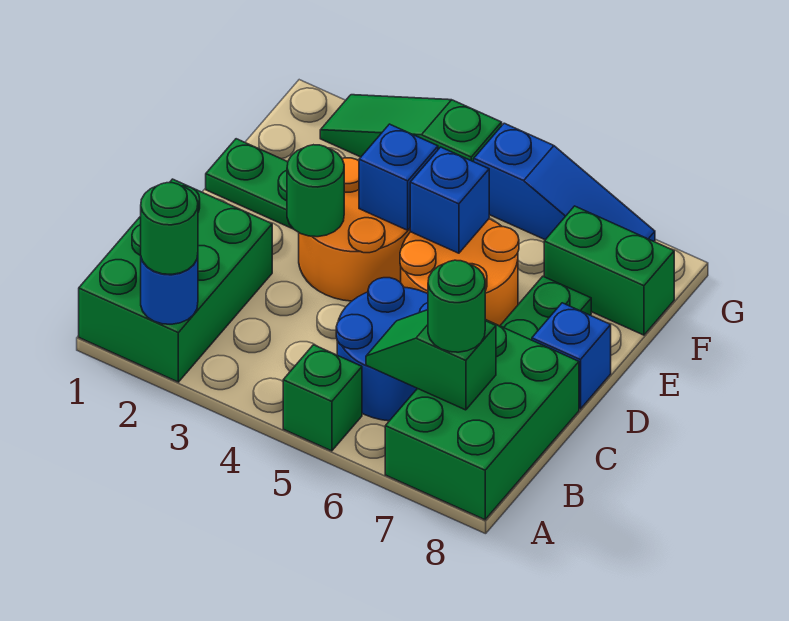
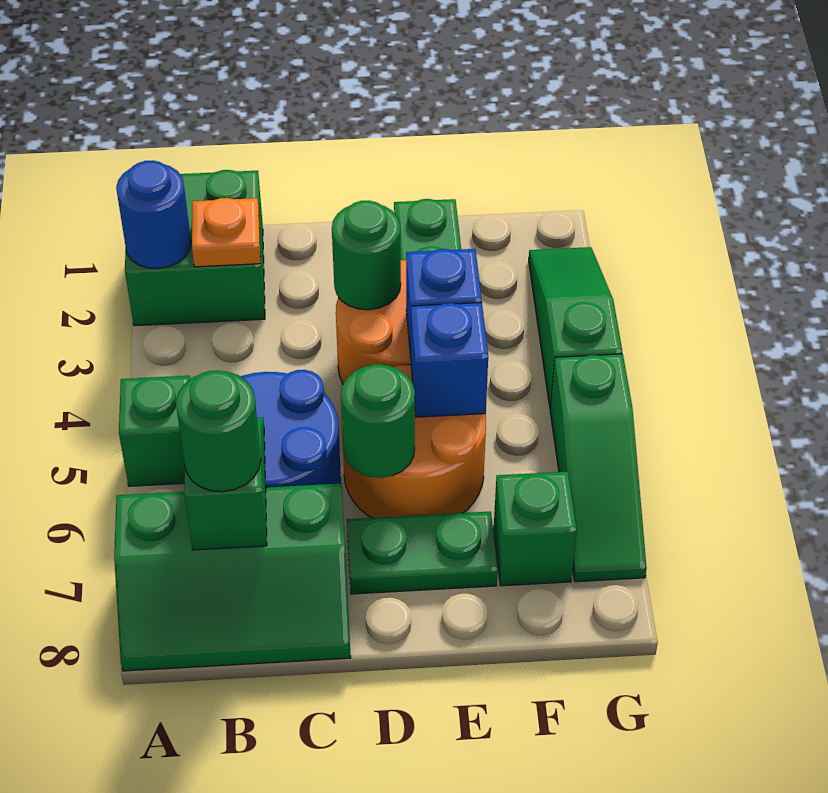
green brick A1:C2 level 1 -> green brick A1:B2 level 1
green round brick A2 level 3 -> green round brick D6 level 2
green brick A7:C8 level 1 -> green slope A7:C8 level 1 top 7
none -> orange plate B2 level 2
blue brick D8 level 1 -> none
green brick F7:F8 level 1 -> green brick F7 level 1
blue slope G5:G7 level 1 top 5 -> green slope G5:G7 level 1 top 5

